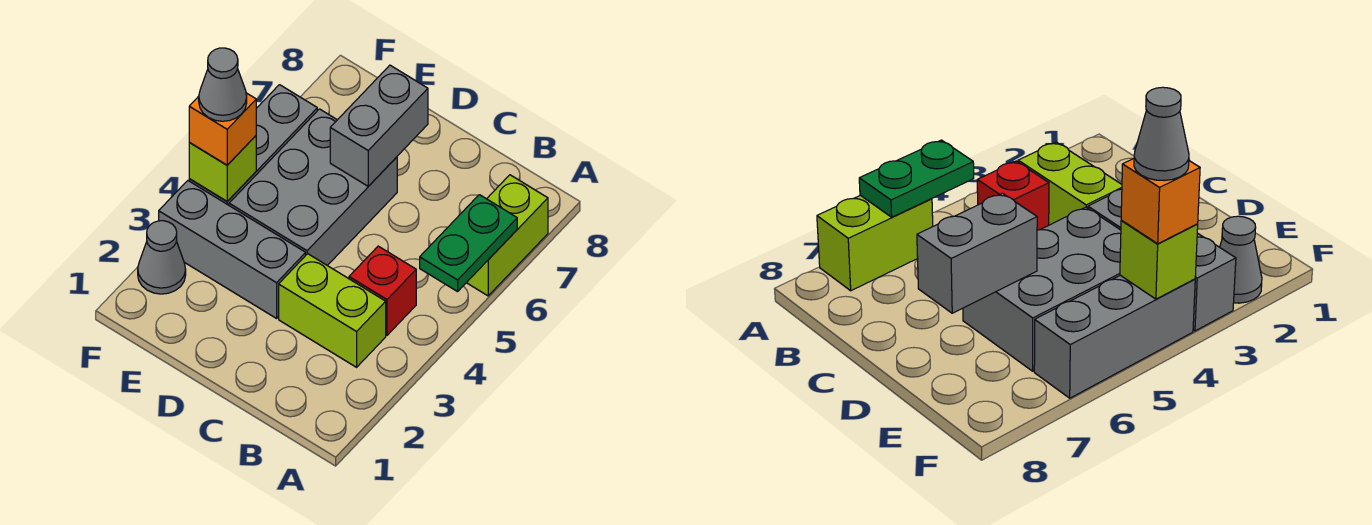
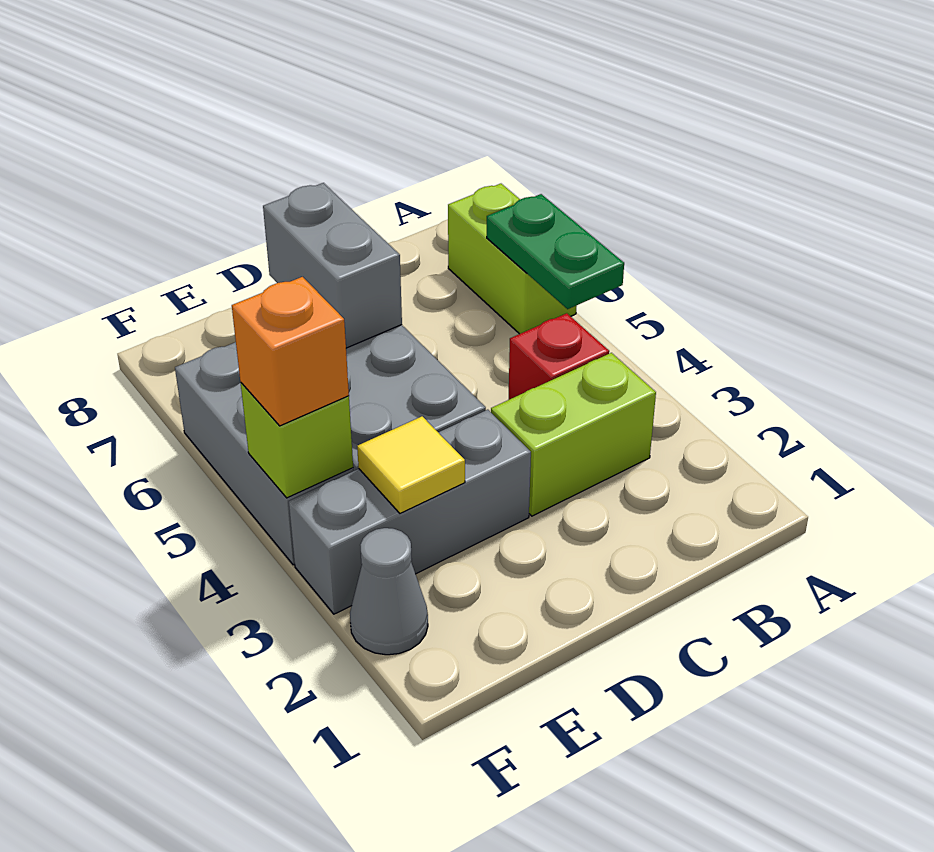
none -> yellow tile E3 level 2
grey cone F4 level 4 -> none

